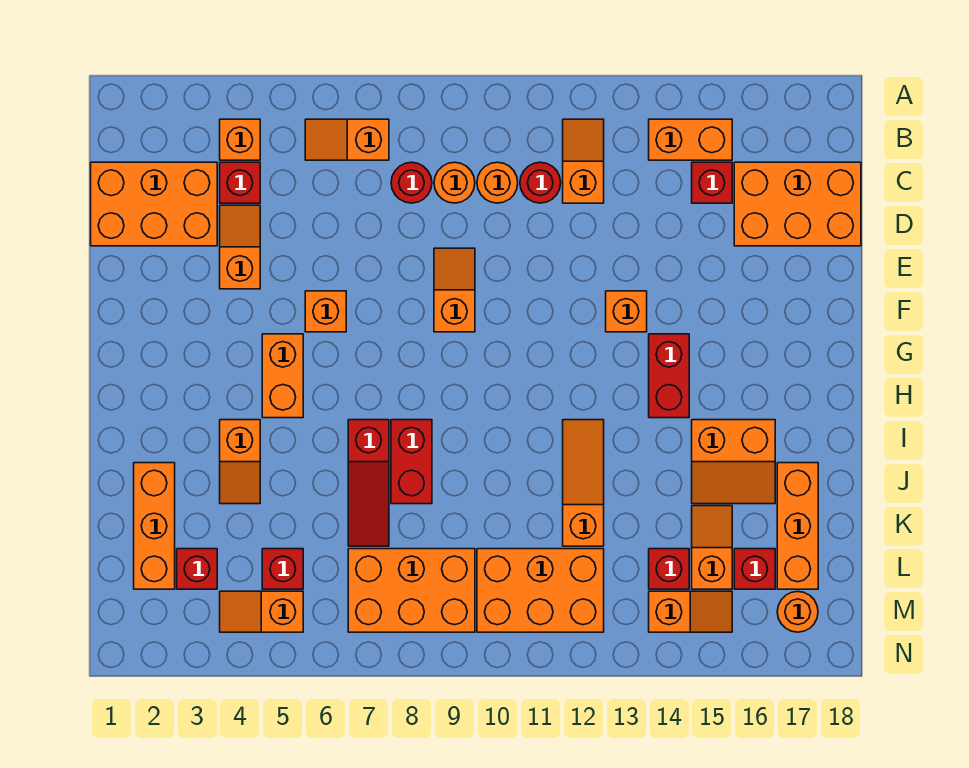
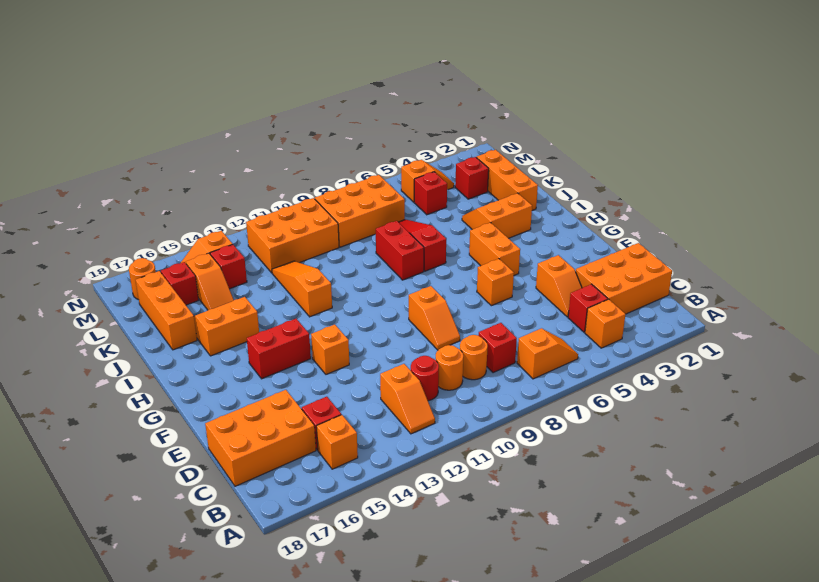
orange brick B14:B15 level 1 -> orange brick B15 level 1
red round brick C8 level 1 -> red brick C8 level 1
red brick G14:H14 level 1 -> red brick G14:G15 level 1
orange slope I4:J4 level 1 top I -> orange slope I3:J4 level 1 top I
orange slope I12:K12 level 1 top K -> orange slope I12:K12 level 1 top I

